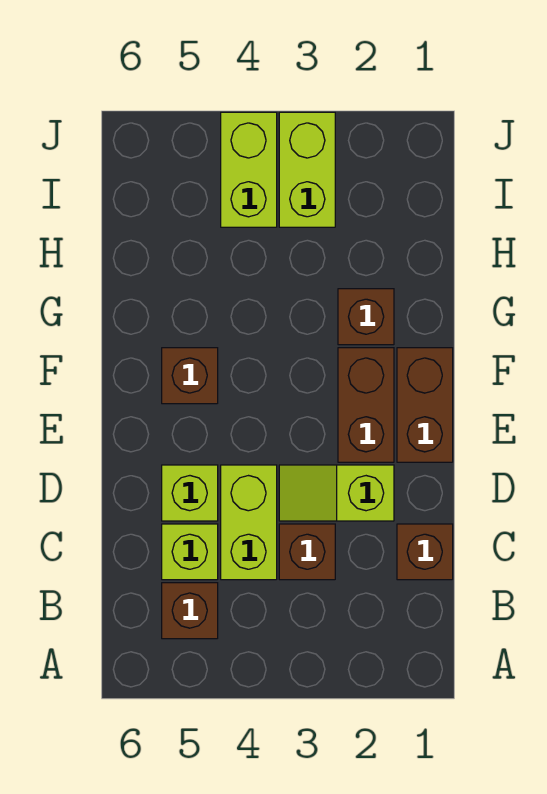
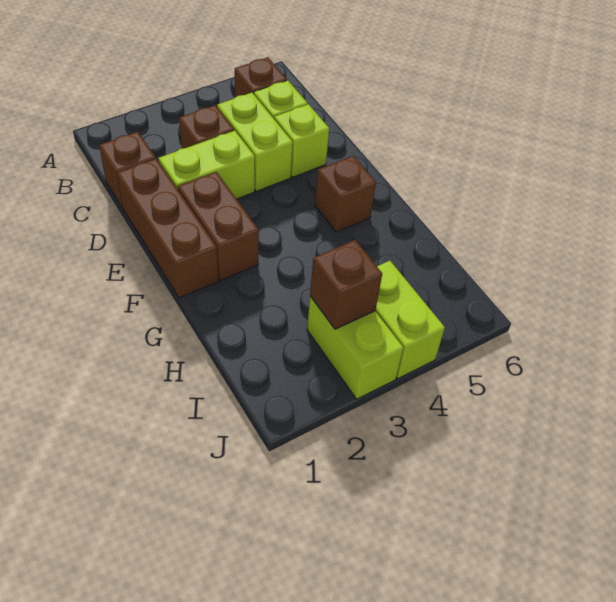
lime slope D2:D3 level 1 top 2 -> lime brick D2:D3 level 1
brown brick E1:F1 level 1 -> brown brick D1:F1 level 1
brown brick G2 level 1 -> brown brick I3 level 2

